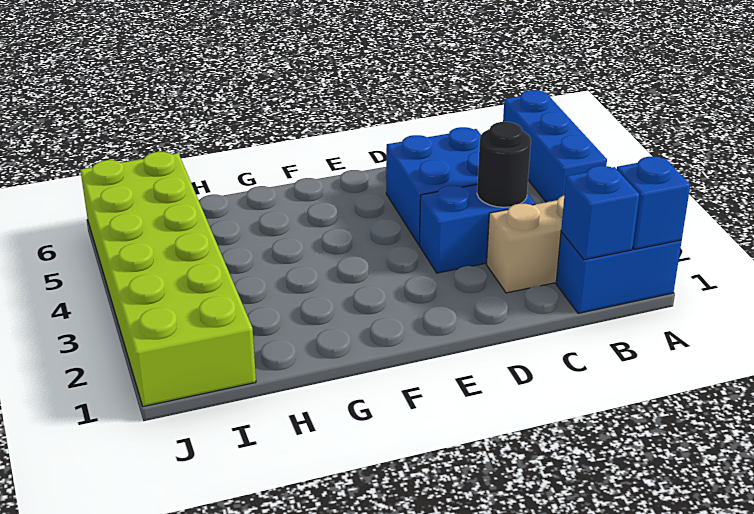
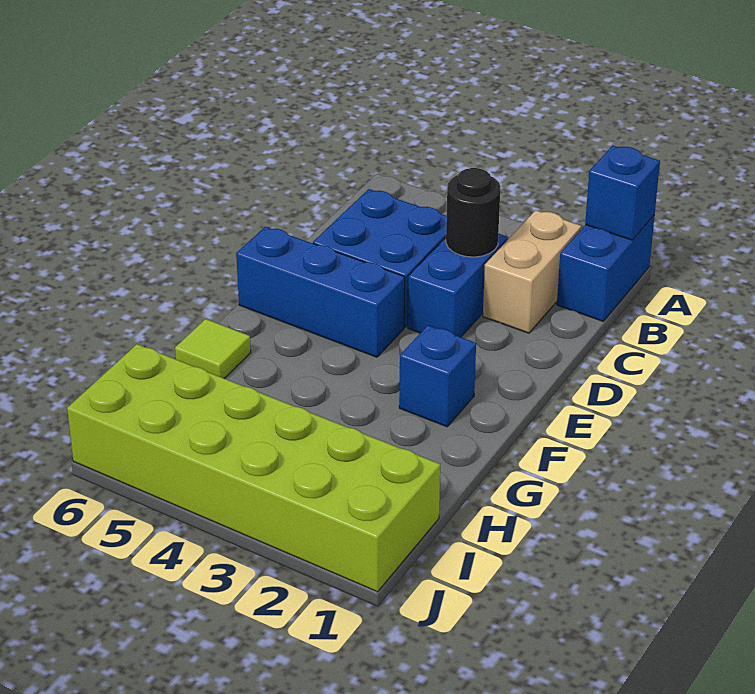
blue brick A4:A6 level 1 -> blue brick E4:E6 level 1
blue brick B1 level 2 -> blue brick F2 level 1
none -> lime tile G6 level 1

